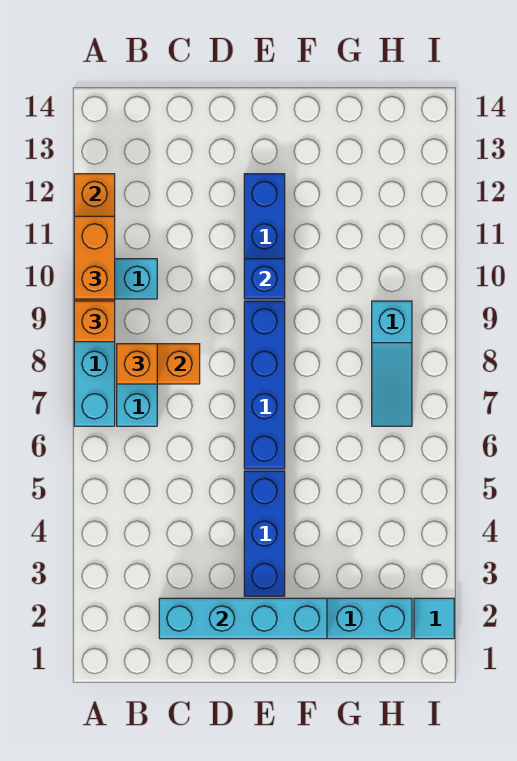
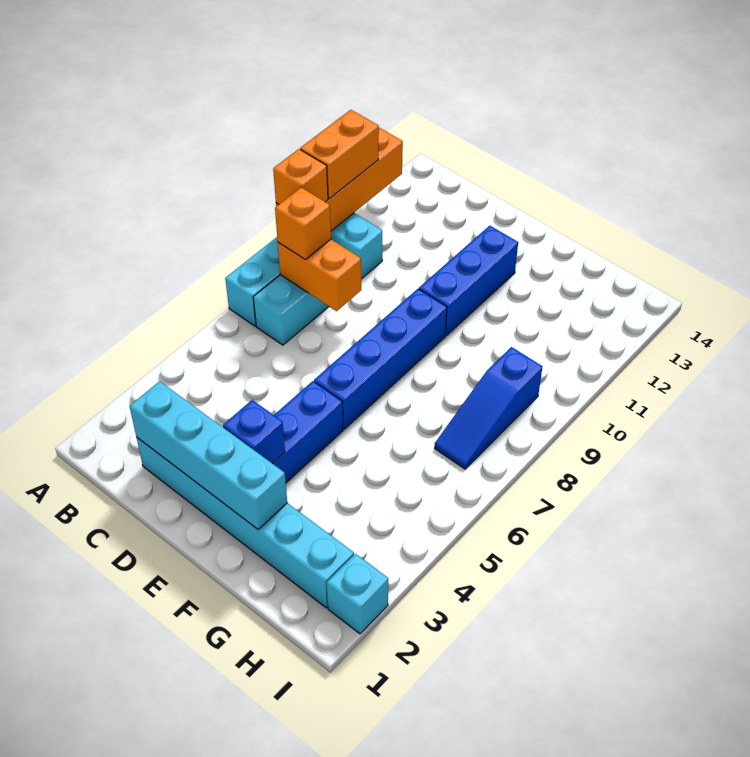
blue brick E10 level 2 -> blue brick E3 level 2
cyan slope H7:H9 level 1 top 9 -> blue slope H7:H9 level 1 top 9
cyan tile I2 level 1 -> cyan brick I2 level 1

